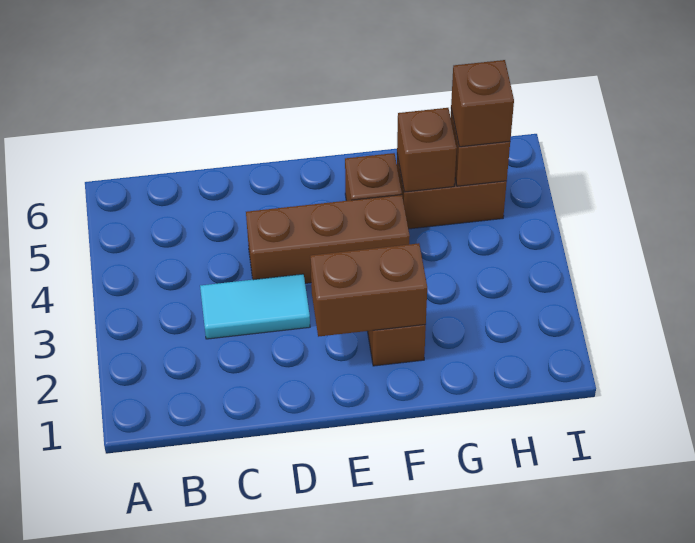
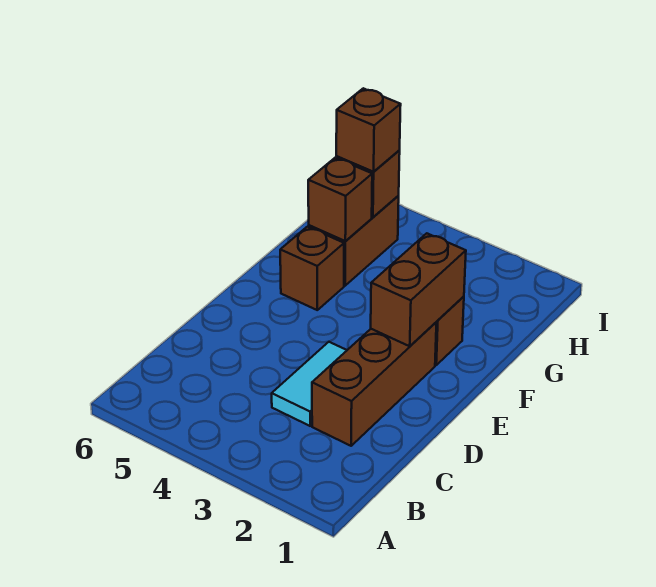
brown brick D4:F4 level 1 -> brown brick C2:E2 level 1

